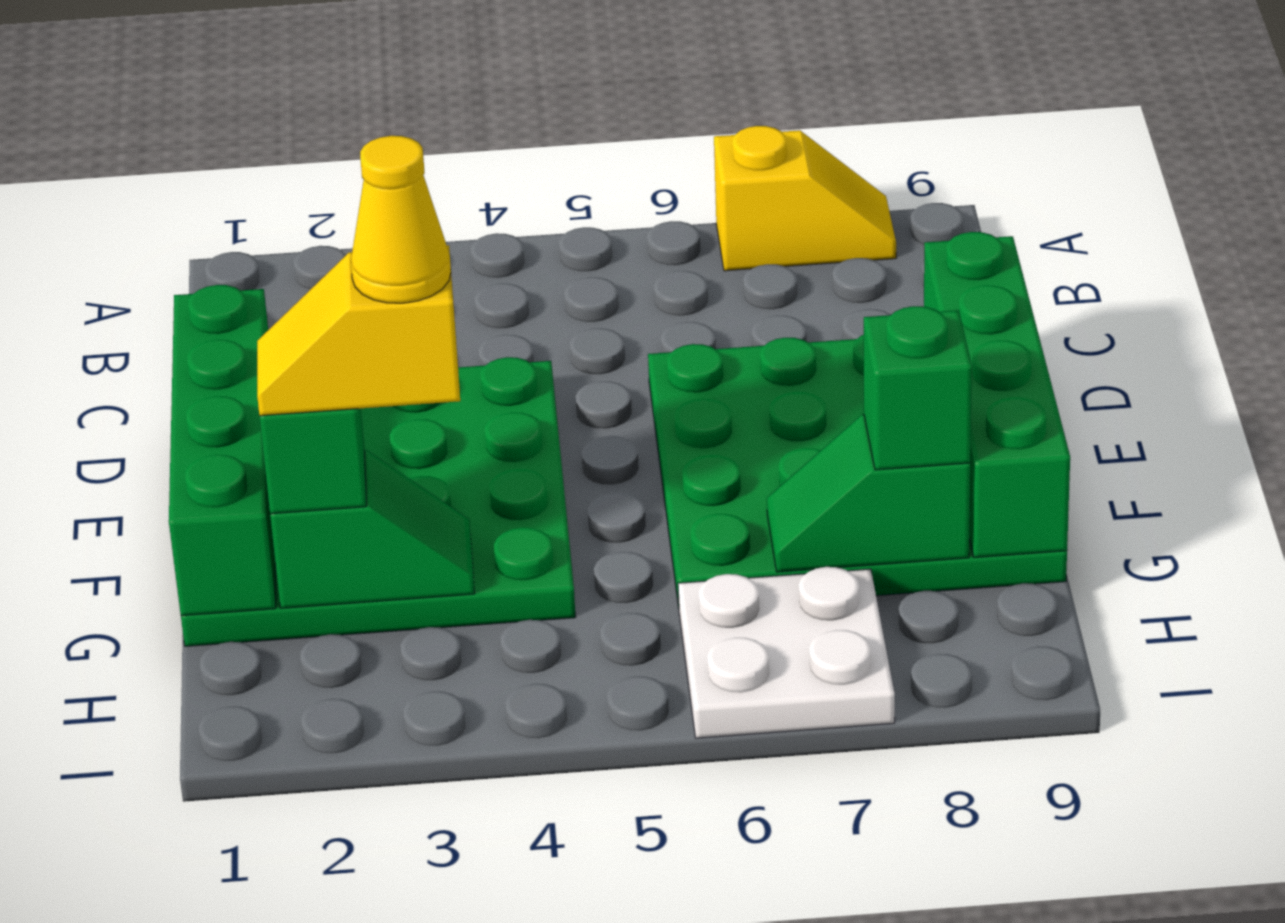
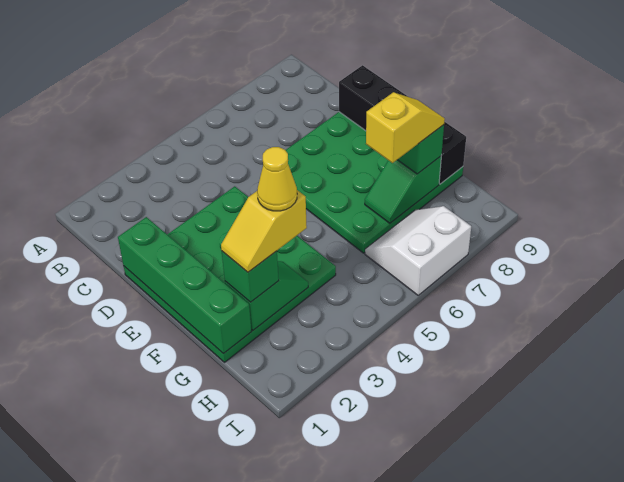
yellow slope A7:A8 level 1 top 7 -> yellow slope G7:G8 level 4 top 7
green brick D9:G9 level 2 -> black brick D9:G9 level 2
white plate H6:I7 level 1 -> white slope H6:I7 level 1 top I

